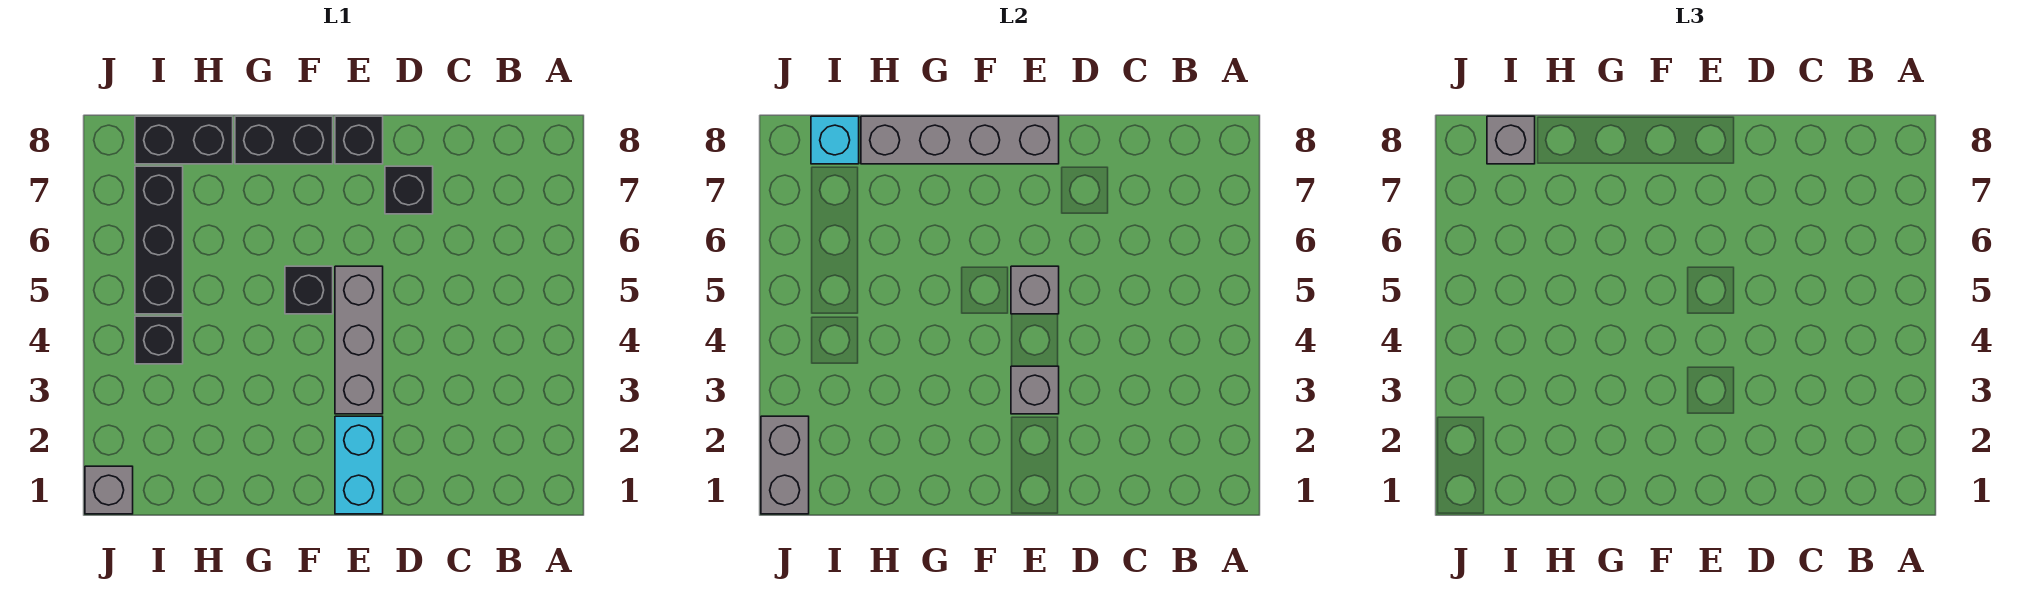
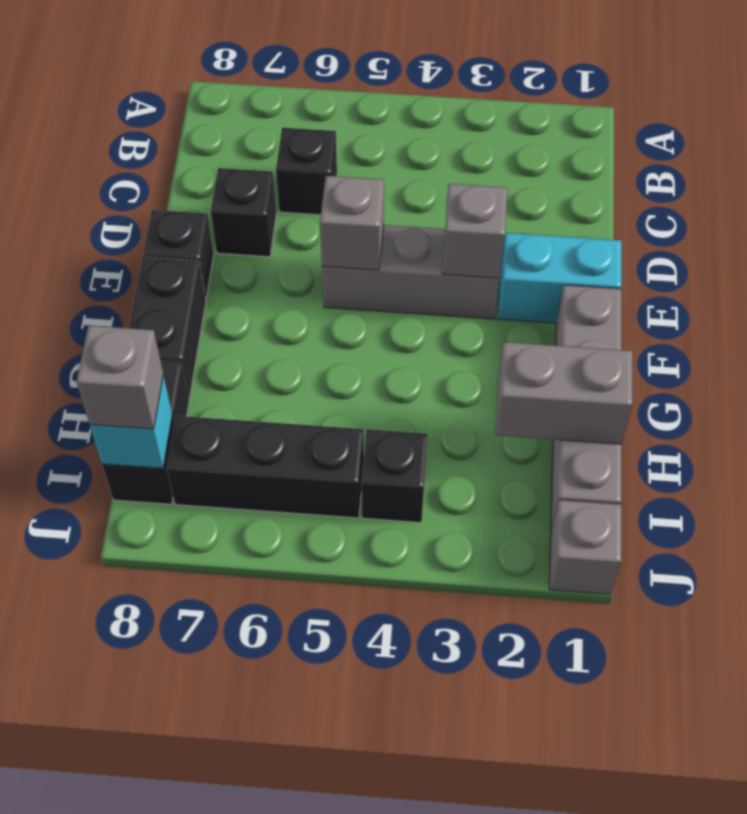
grey brick E8:H8 level 2 -> grey brick F1:I1 level 1
black brick F5 level 1 -> black brick C6 level 1
grey brick J1:J2 level 2 -> grey brick H1:H2 level 2

